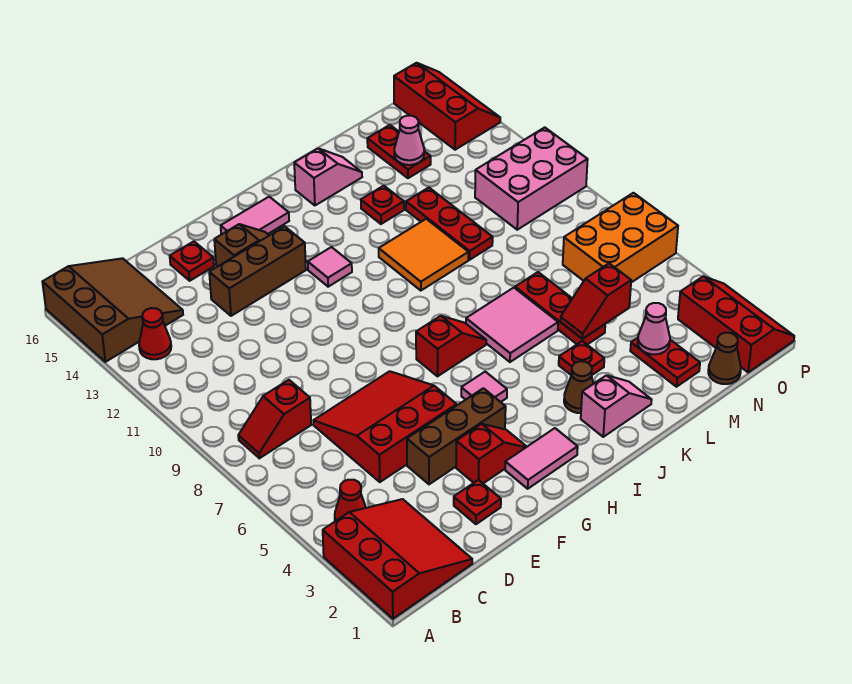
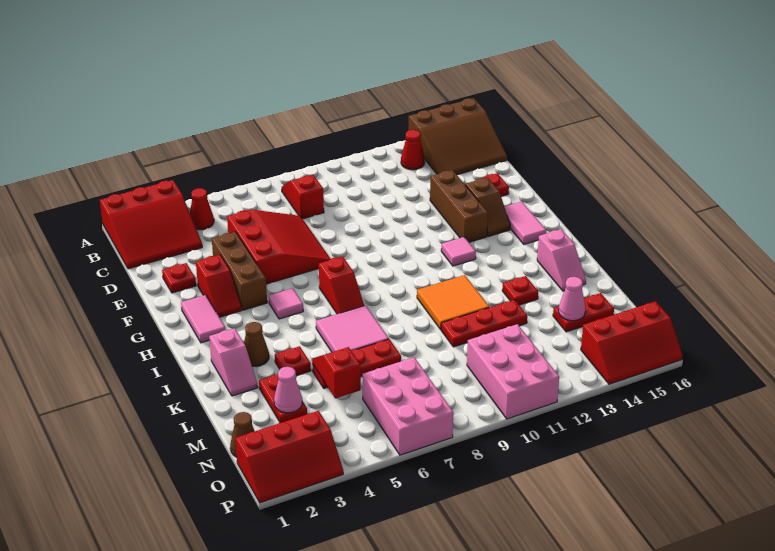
red plate M2:M3 level 1 -> red plate L3:M3 level 1
orange brick N6:P7 level 1 -> pink brick N6:P7 level 1

